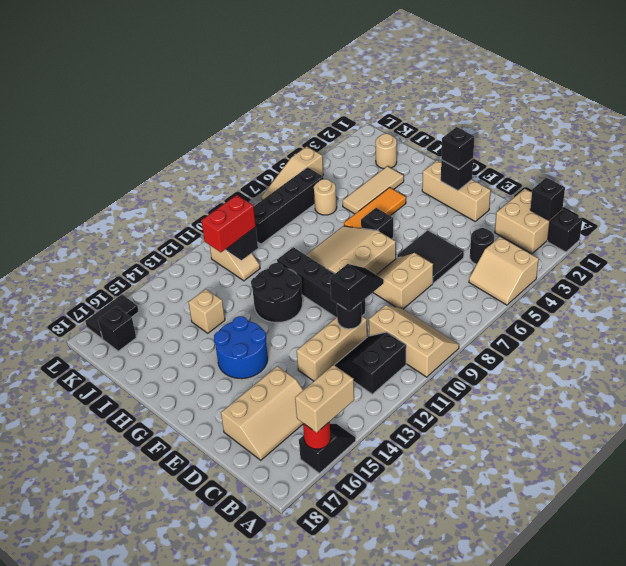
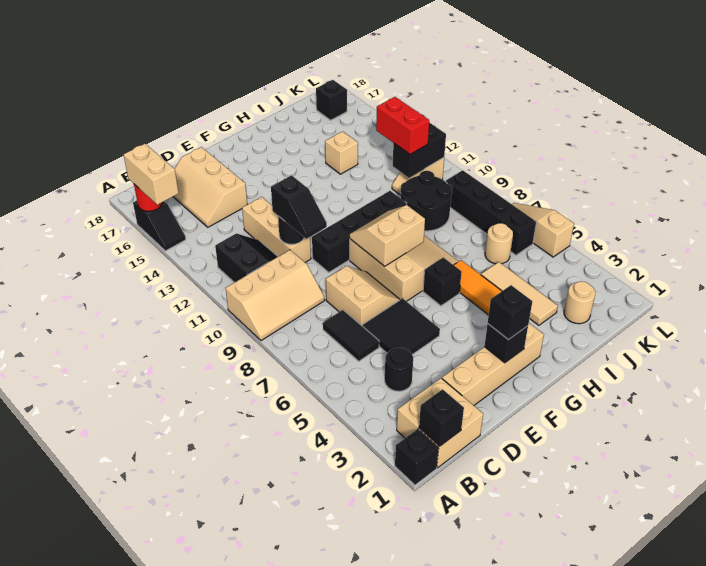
tan slope A4:B5 level 1 top 4 -> tan slope F8:G9 level 2 top 8
tan brick E2:G2 level 1 -> tan brick D2:G2 level 1
blue round brick F14:G15 level 1 -> none
black round brick G11:H12 level 1 -> black round brick I9:J10 level 1
black tile L16:L17 level 1 -> black tile C6:C7 level 1

